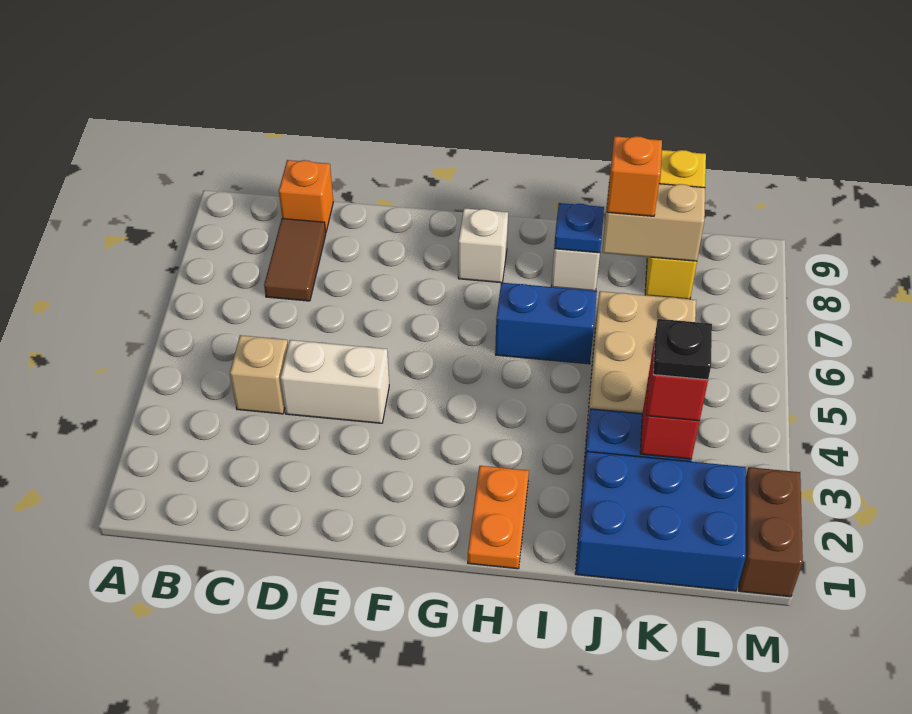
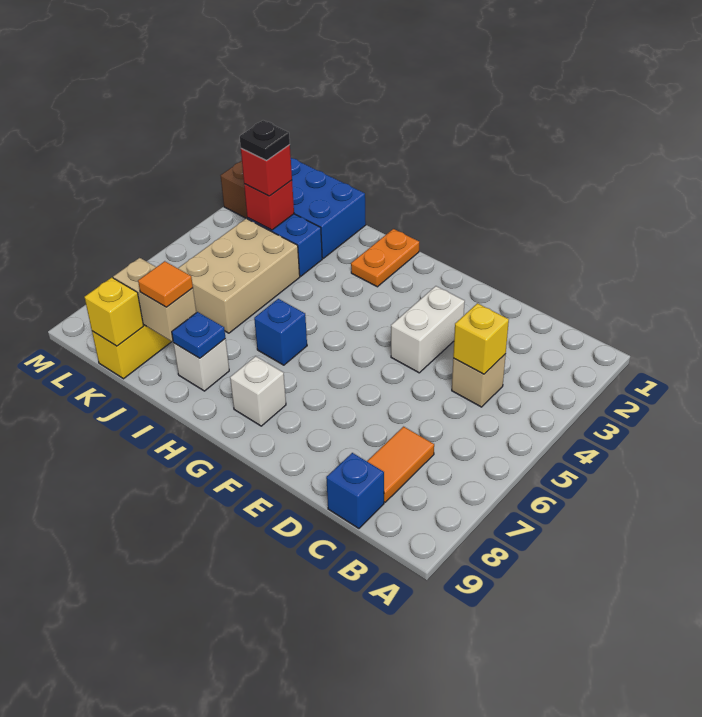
none -> yellow brick C4 level 2
brown tile C7:C8 level 1 -> orange tile C7:C8 level 1
orange brick C9 level 1 -> blue brick C9 level 1
white brick D4:E4 level 1 -> white brick E3:E4 level 1
blue brick H6:I6 level 1 -> blue brick H6 level 1
orange brick J8 level 3 -> orange tile J8 level 3

